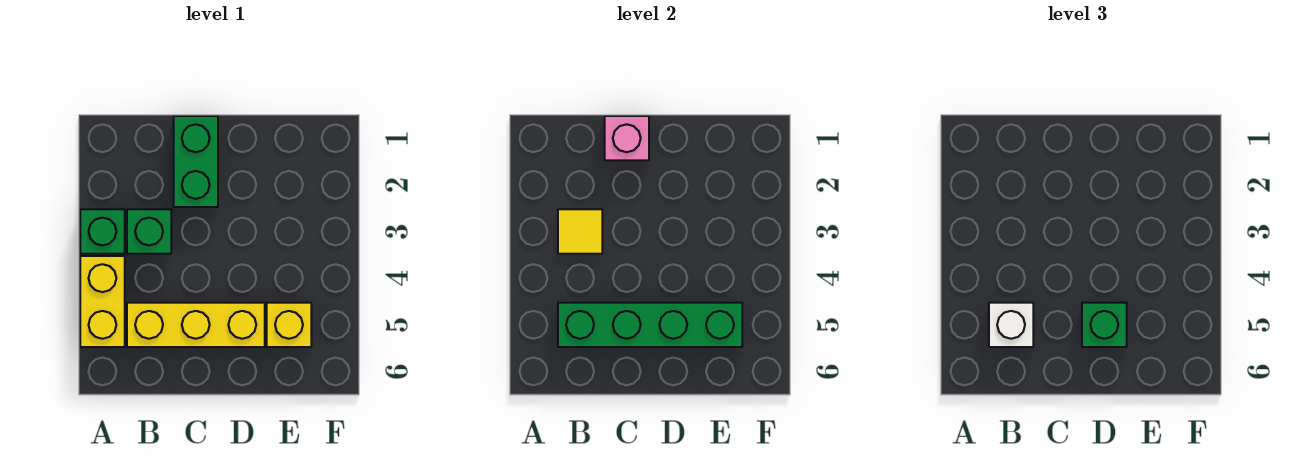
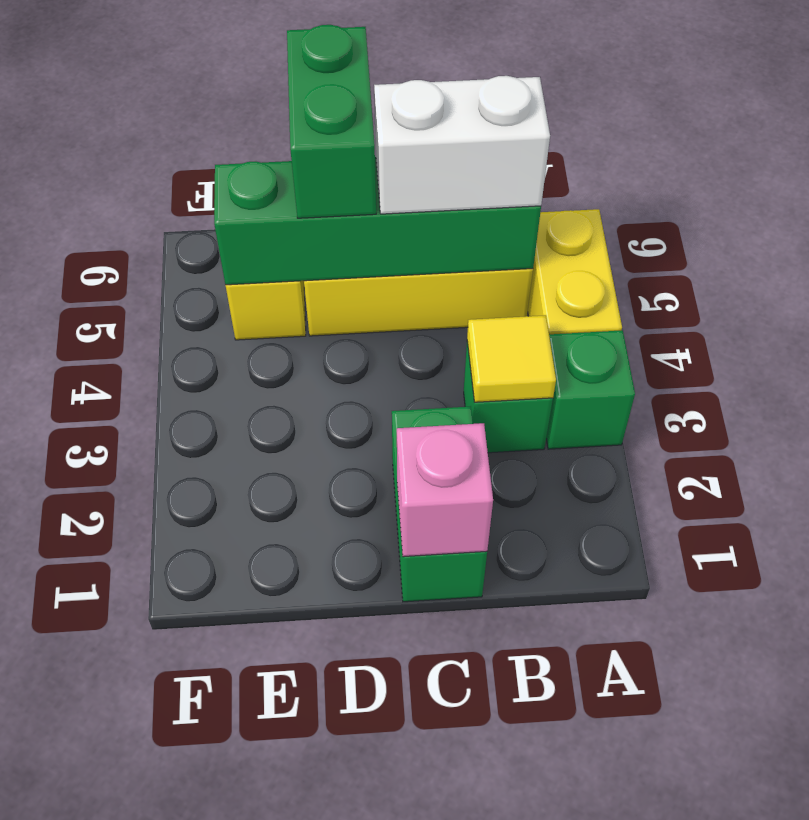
white brick B5 level 3 -> white brick B5:C5 level 3
green brick D5 level 3 -> green brick D5:D6 level 3

